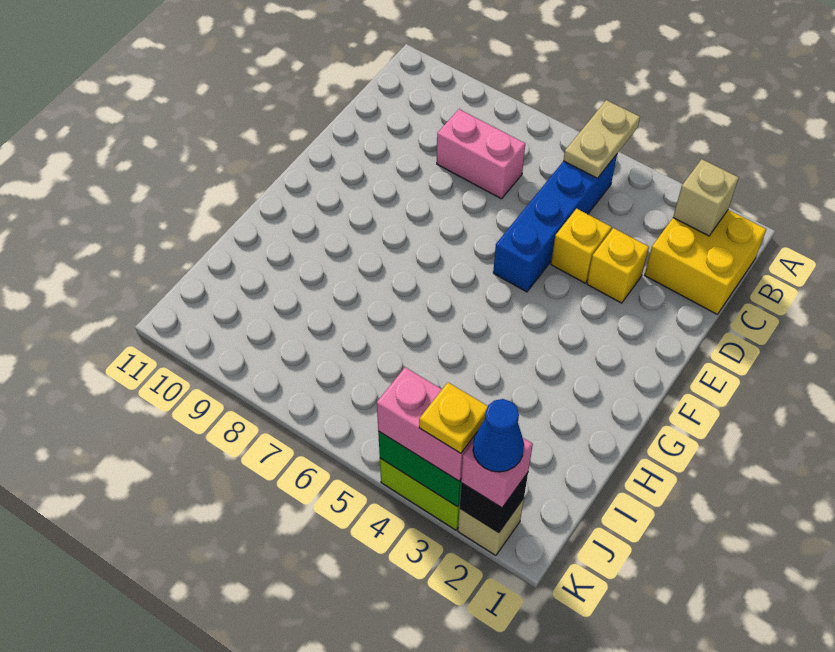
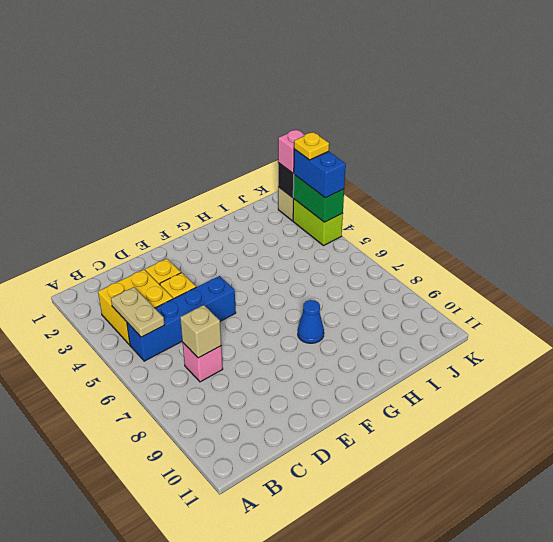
tan plate A5:B5 level 2 -> tan plate B4:B5 level 2
yellow brick B1:C2 level 1 -> yellow brick B3:C4 level 1
tan brick B2 level 2 -> tan brick C7 level 2
pink brick C7:C8 level 1 -> pink brick C7 level 1
blue cone K2 level 4 -> blue cone G8 level 1
pink brick K3:K4 level 3 -> blue brick K3:K4 level 3

